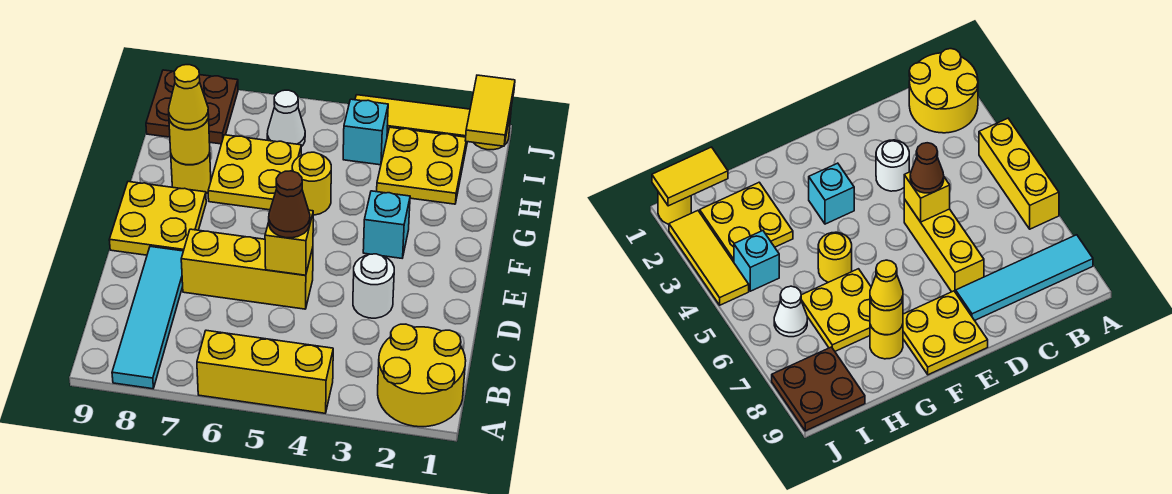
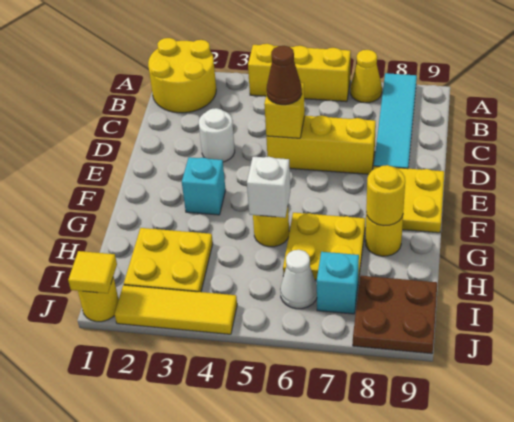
none -> white brick G5 level 2
yellow cone G8 level 3 -> yellow cone A7 level 1
yellow tile I1:J1 level 2 -> yellow tile J1 level 2
cyan brick I4 level 1 -> cyan brick I7 level 1

